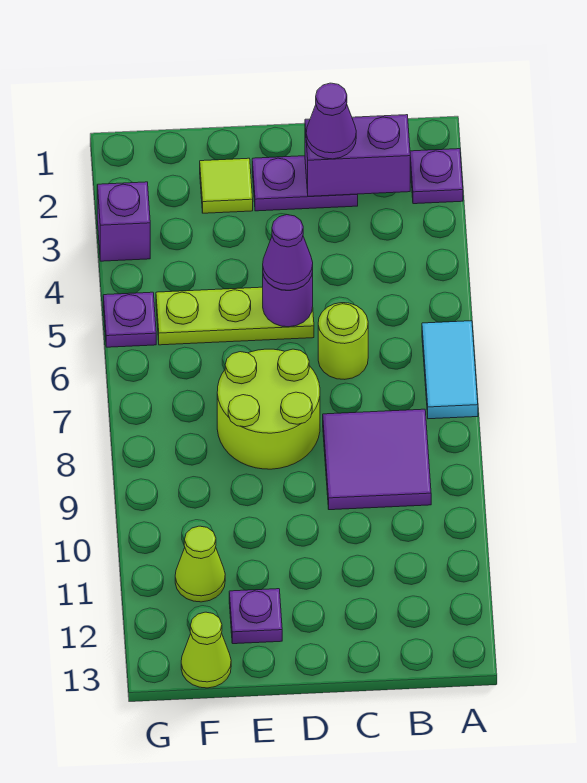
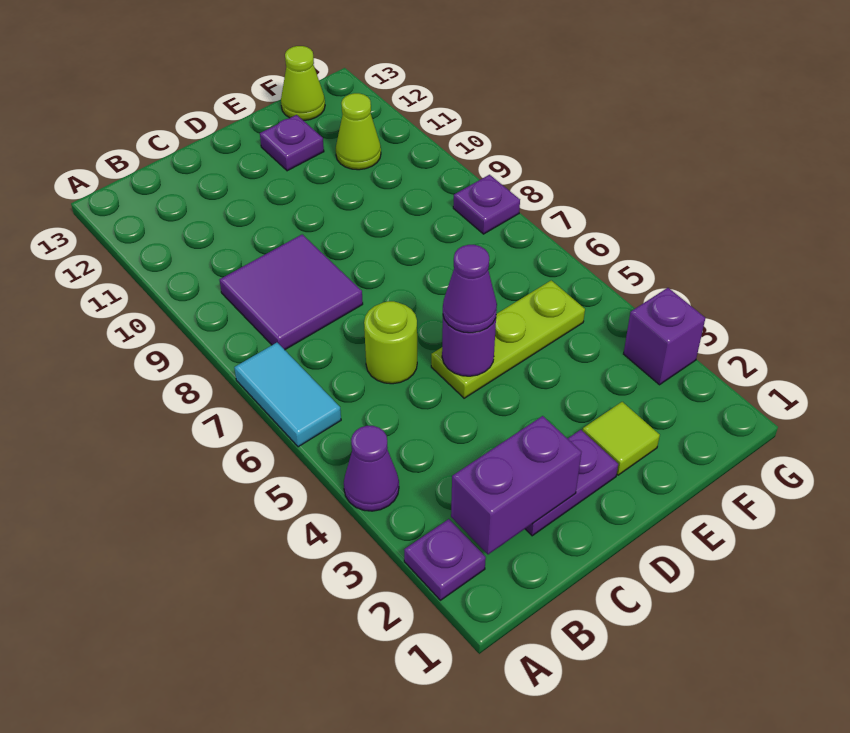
purple cone C2 level 3 -> purple cone A4 level 1
lime round brick D7:E8 level 1 -> none
purple plate G5 level 1 -> purple plate G8 level 1

